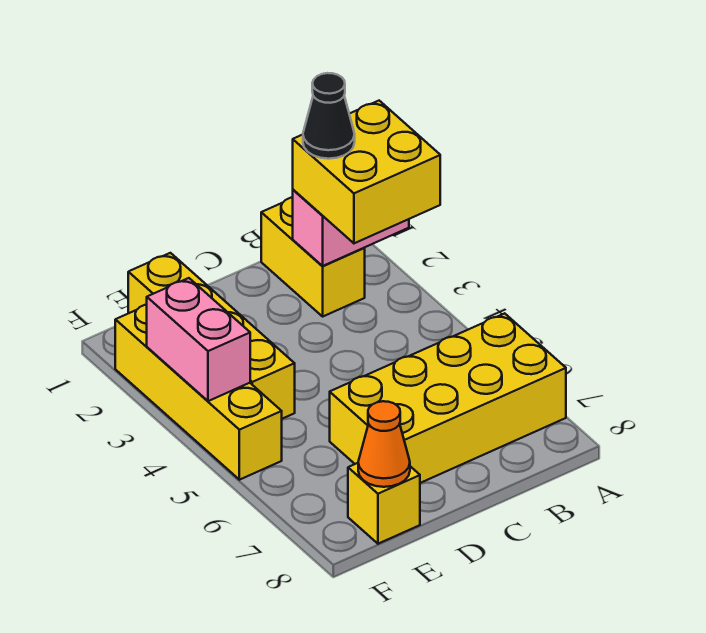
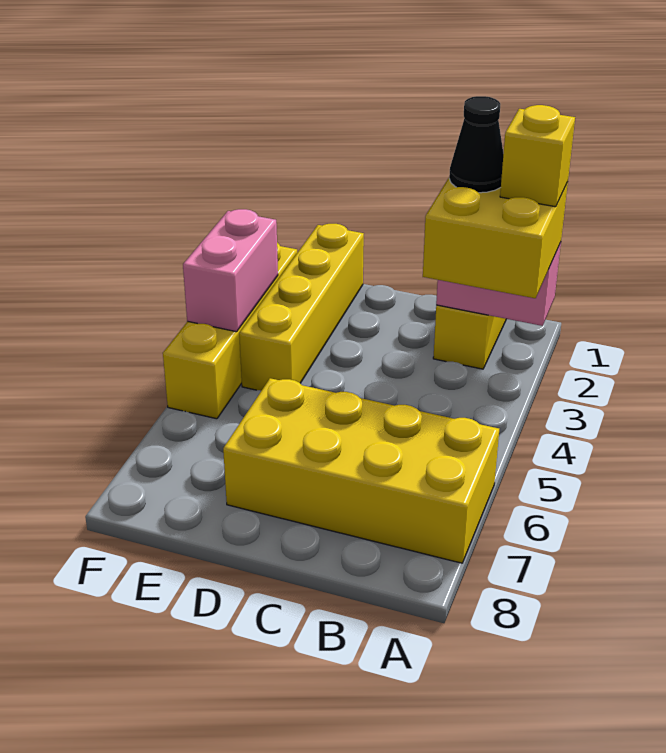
yellow brick E8 level 1 -> yellow brick A2 level 4
orange cone E8 level 2 -> none

